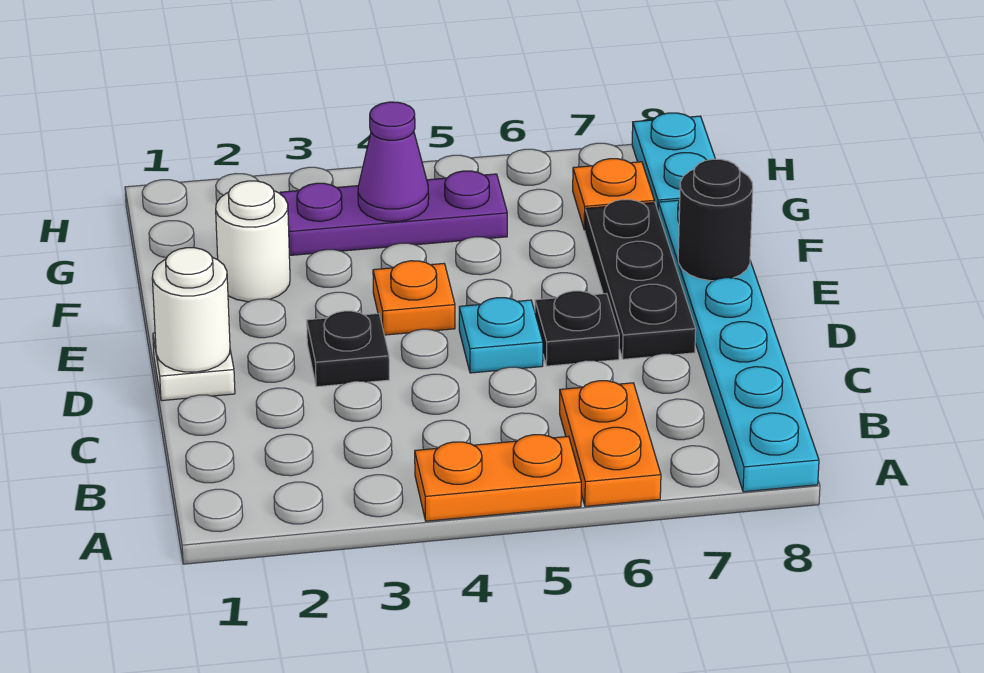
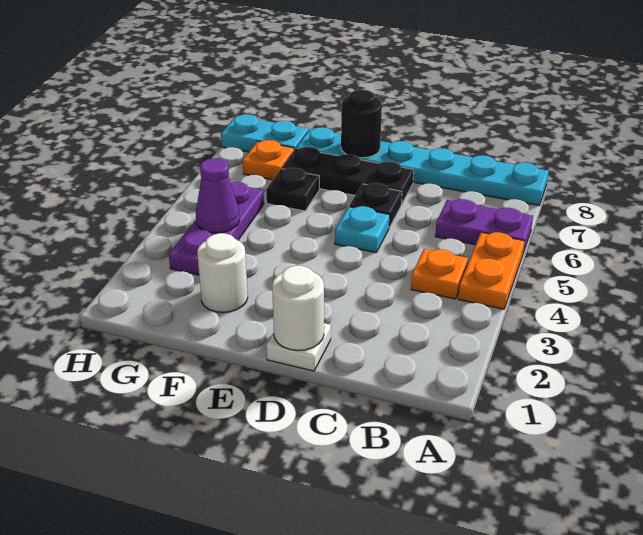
orange plate A6:B6 level 1 -> purple plate A6:B6 level 1
black plate D3 level 1 -> black plate F6 level 1
orange plate E4 level 1 -> orange plate B4 level 1

